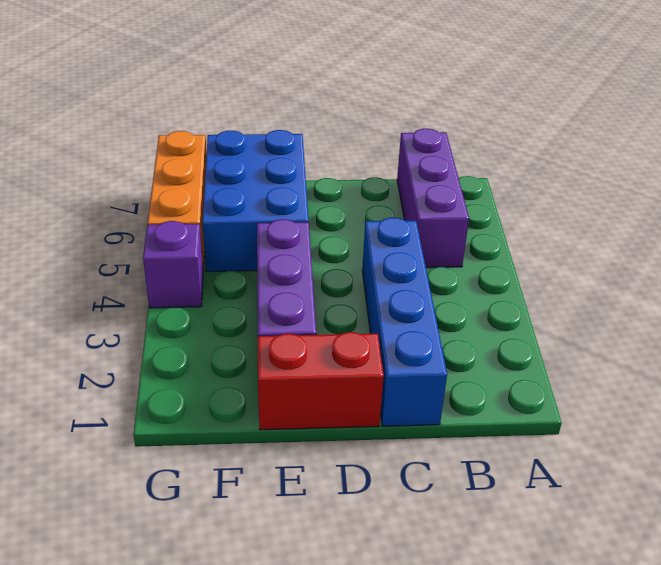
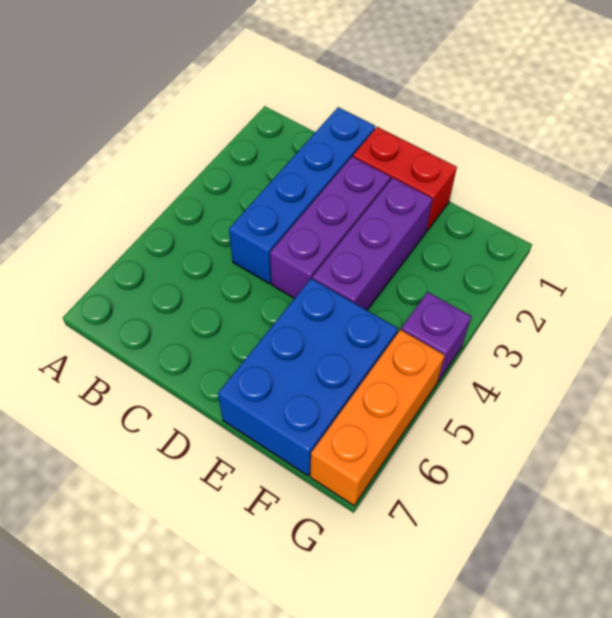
purple brick B5:B7 level 1 -> purple brick D2:D4 level 1

